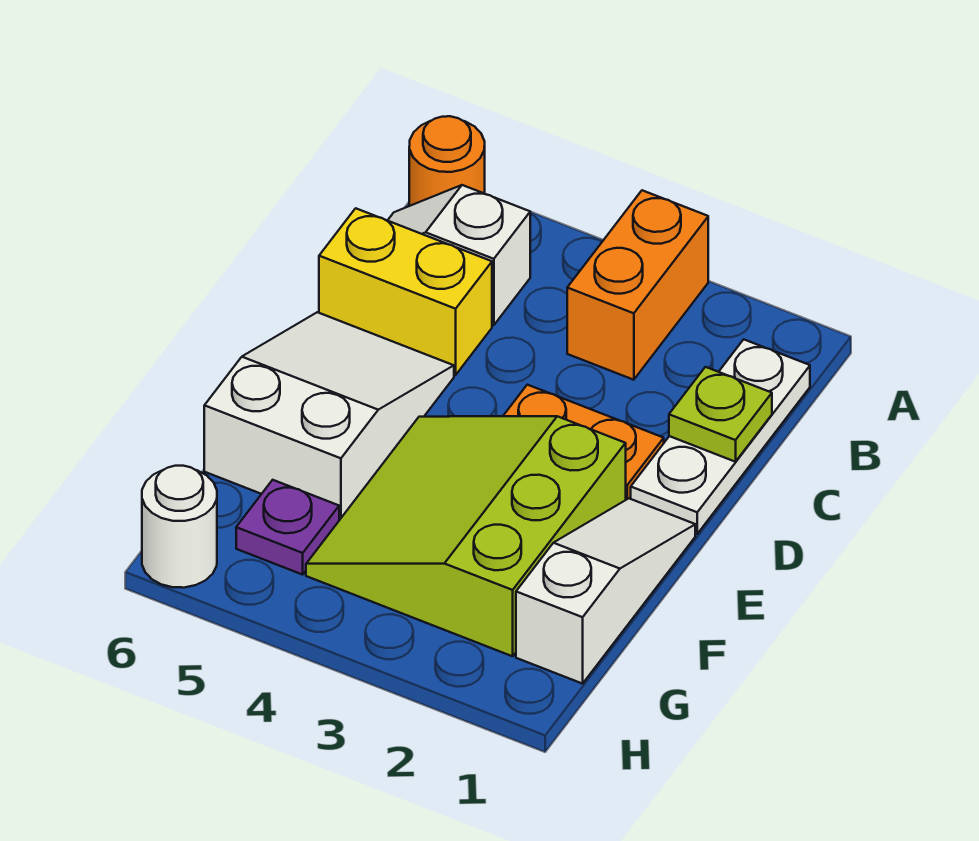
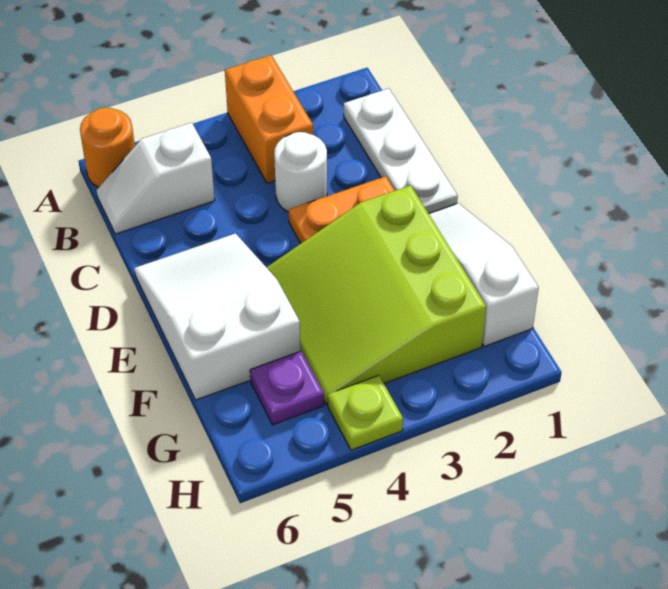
lime plate C1 level 2 -> lime plate H4 level 1
yellow brick C5:C6 level 1 -> none
white round brick H6 level 1 -> white round brick C3 level 1

